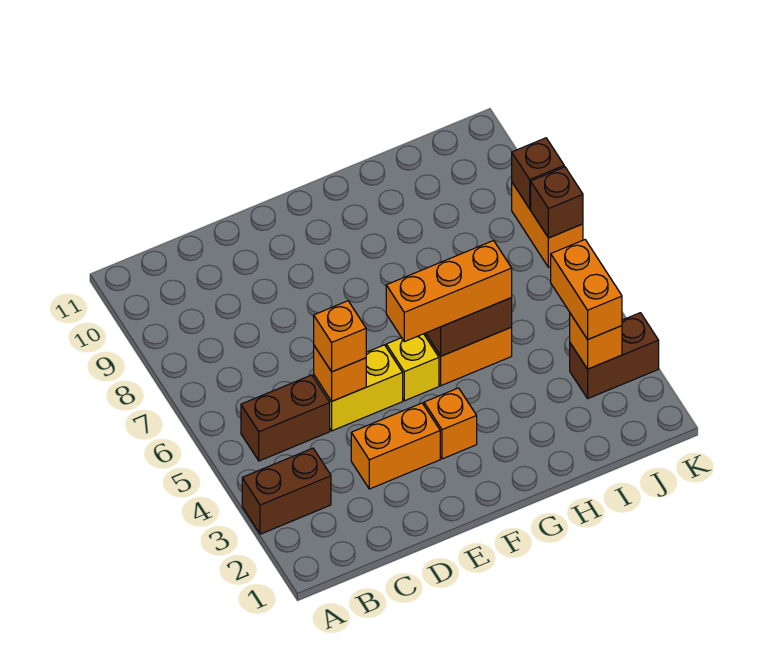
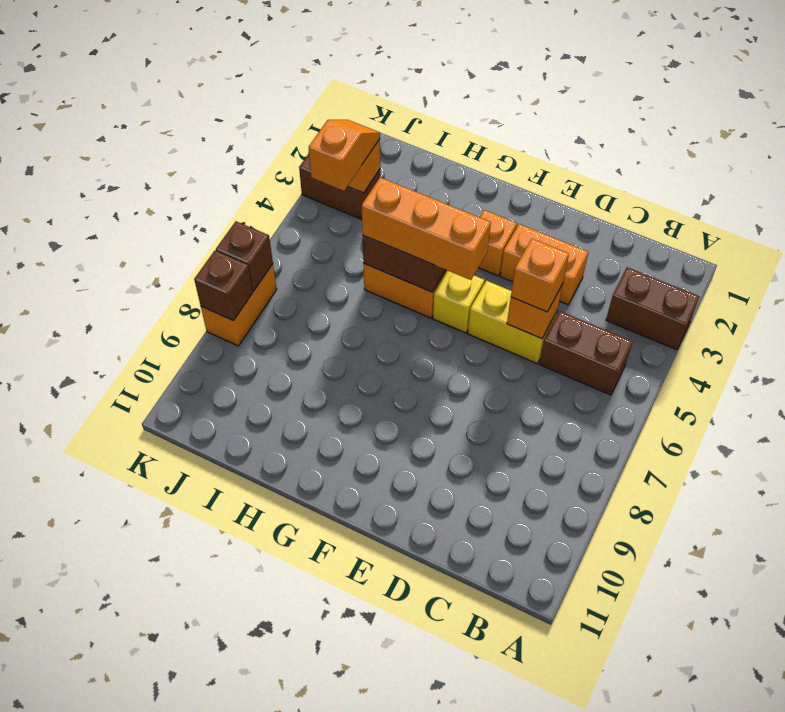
orange brick J3:J4 level 3 -> orange slope J3:J4 level 3 top 4

